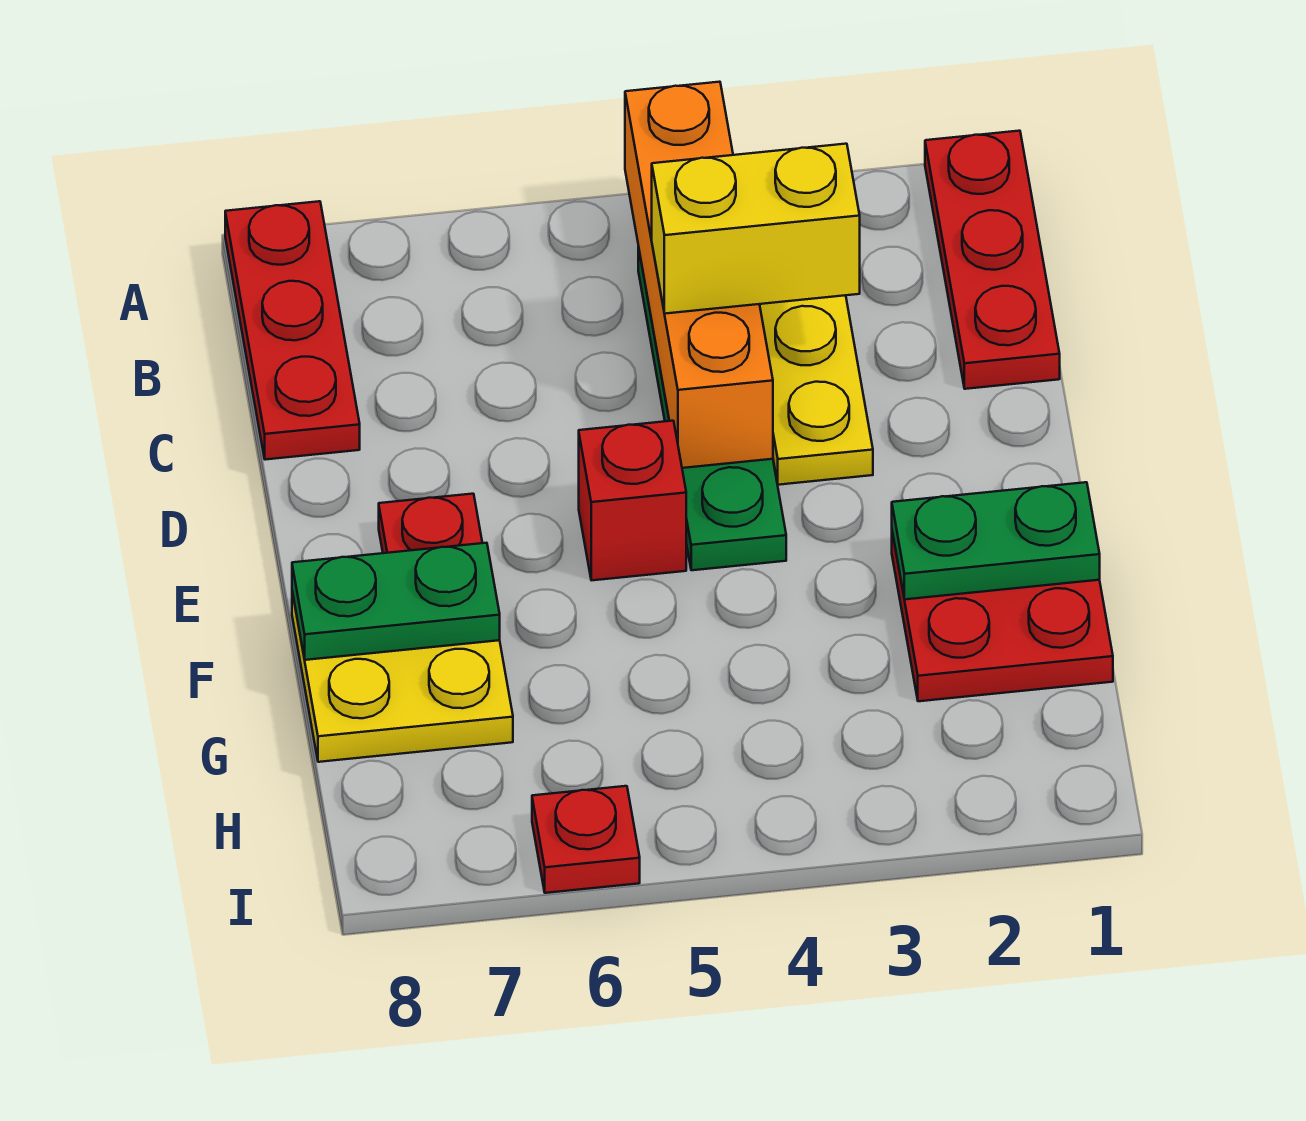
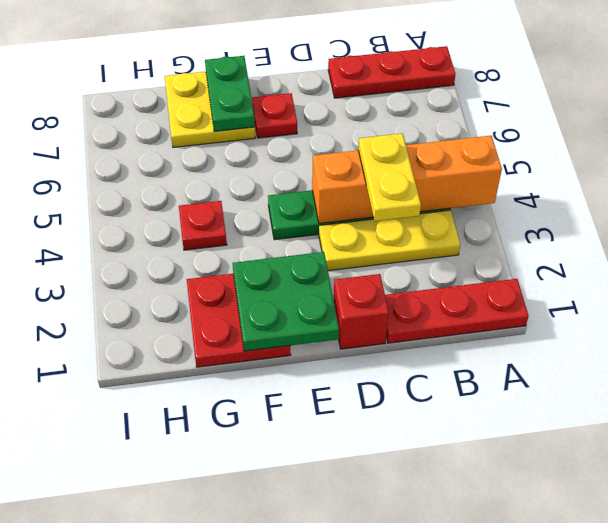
yellow brick C3:C4 level 3 -> yellow plate C3:C4 level 3
red brick E5 level 1 -> red brick D1 level 1
green plate F1:F2 level 2 -> green plate E1:F2 level 2
red plate I6 level 1 -> red plate G4 level 1

